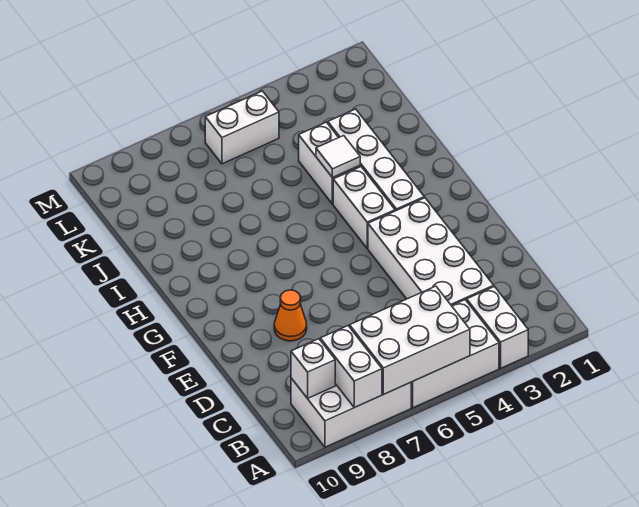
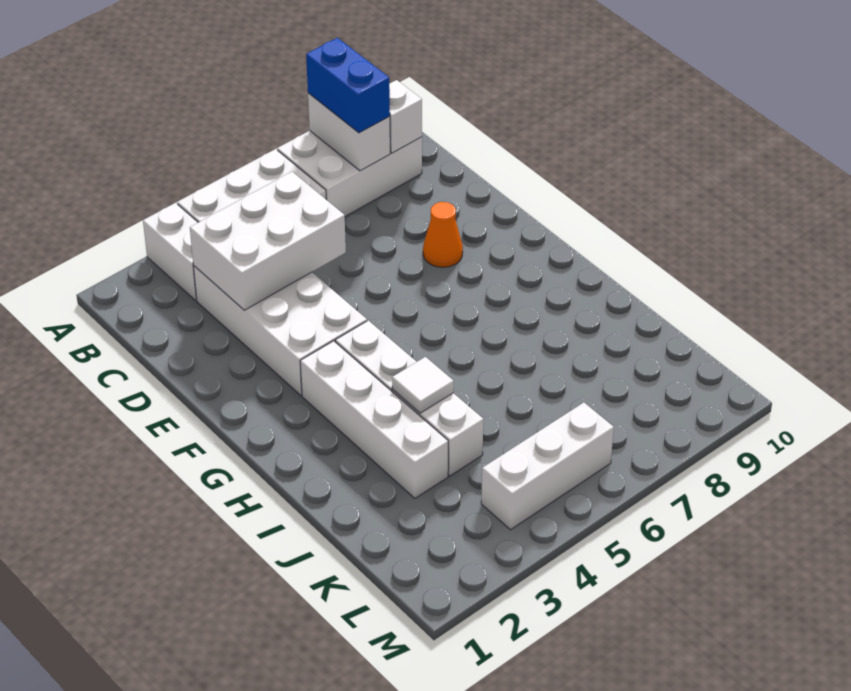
white brick A5:B7 level 2 -> white brick C3:D5 level 2
none -> blue brick A8:B8 level 3
white brick L5:L6 level 1 -> white brick L4:L6 level 1

